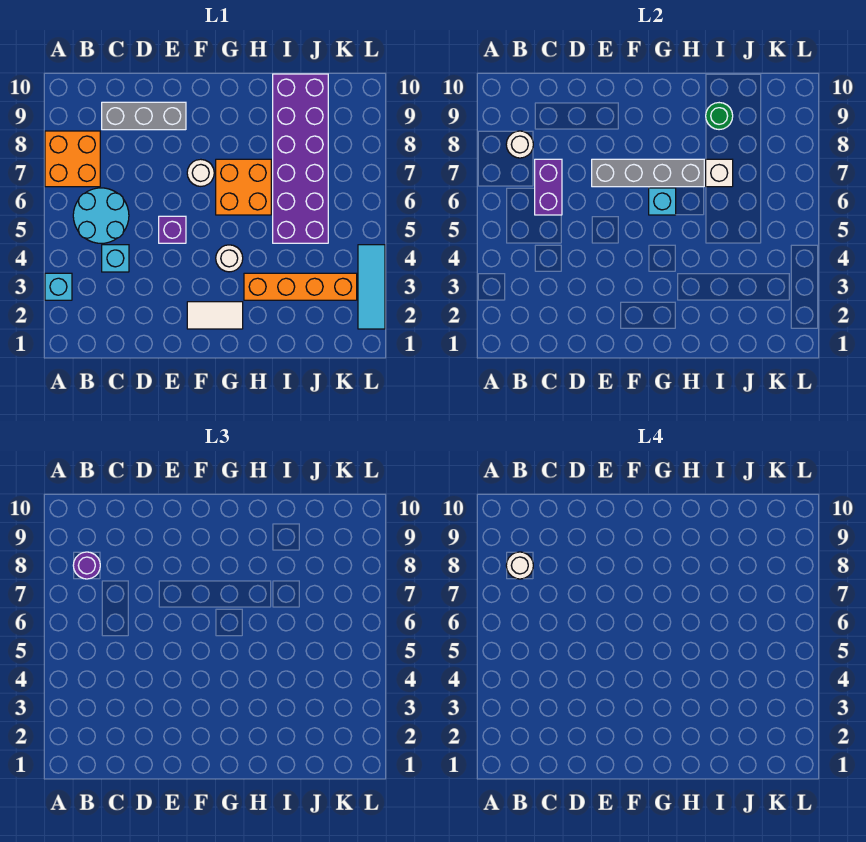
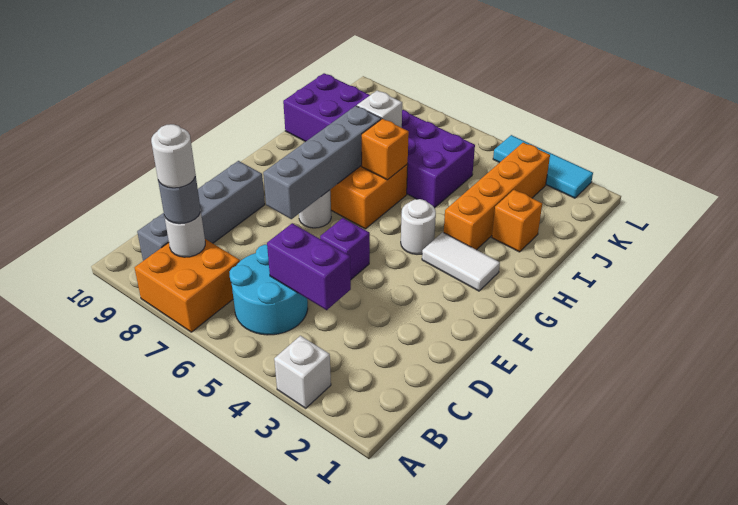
cyan brick A3 level 1 -> white brick A3 level 1
purple round brick B8 level 3 -> grey round brick B8 level 3
cyan brick C4 level 1 -> none
purple brick C6:C7 level 2 -> purple brick C4:C5 level 2
grey brick C9:E9 level 1 -> grey brick B9:E9 level 1
white tile F2:G2 level 1 -> white tile G2:G3 level 1
cyan brick G6 level 2 -> none
none -> orange brick H6 level 2
none -> orange brick I2 level 1
green round brick I9 level 2 -> none

